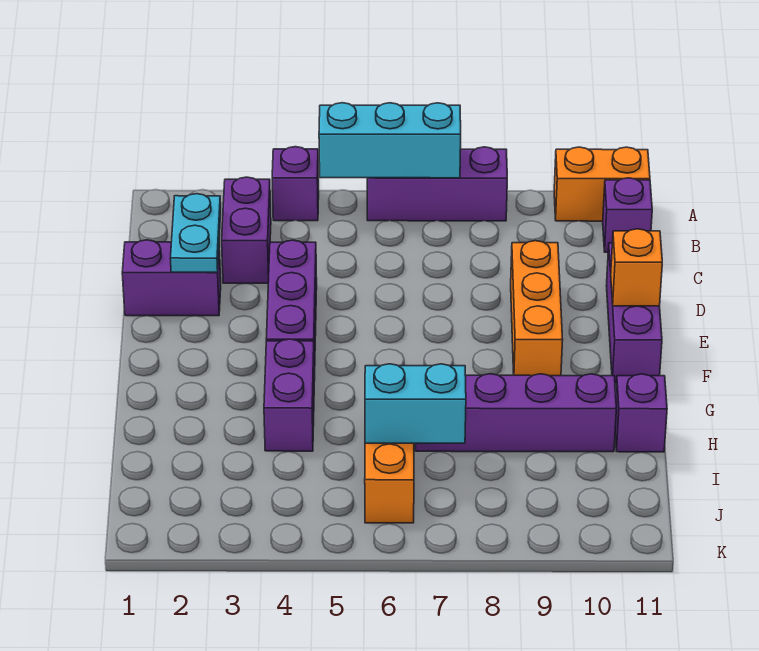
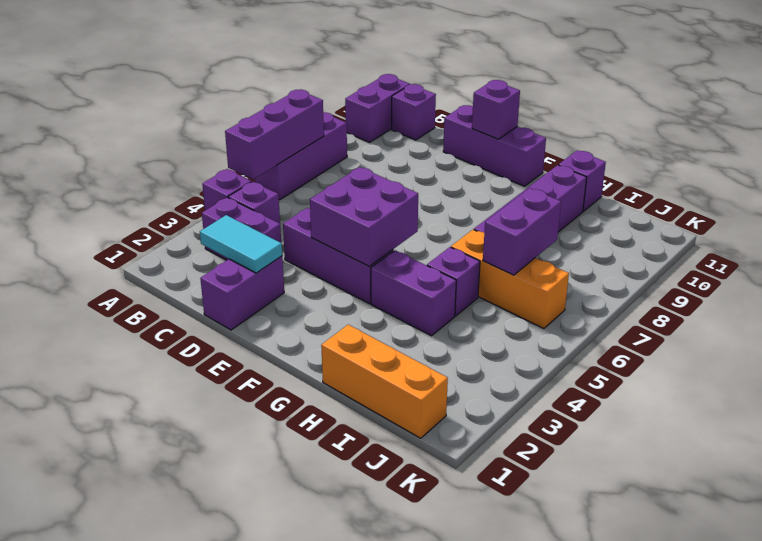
cyan brick A5:A7 level 2 -> purple brick A5:A7 level 2
orange brick A10:A11 level 1 -> purple brick A10:A11 level 1
none -> purple brick B4 level 1
cyan plate C2:D2 level 2 -> cyan tile C2:D2 level 2
orange brick D9:F9 level 1 -> orange brick H1:J1 level 1
none -> purple brick E4:F5 level 2
orange brick E11 level 2 -> purple brick E11 level 2
none -> purple brick H5 level 1
cyan brick I6:I7 level 2 -> purple brick I6:I7 level 2

